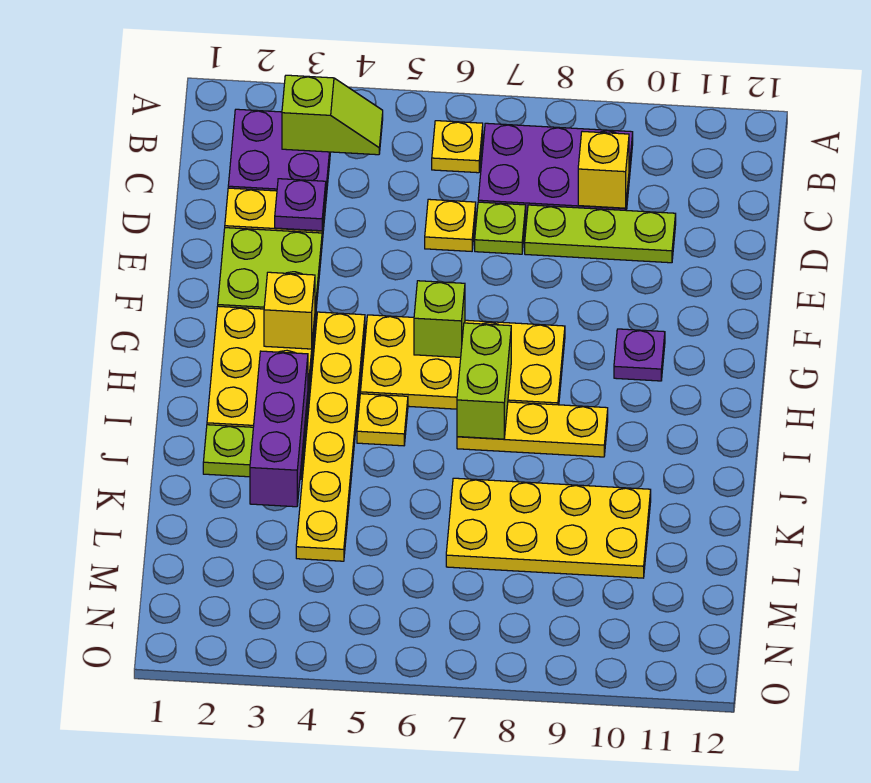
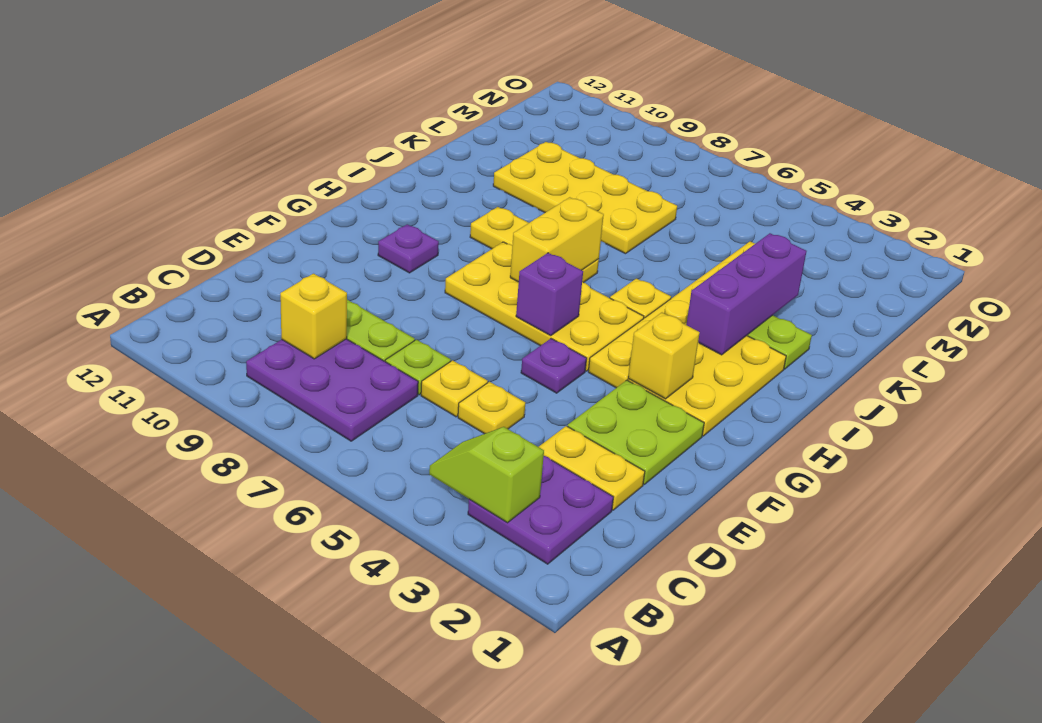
yellow plate B6 level 1 -> yellow plate D5 level 1
purple plate D3 level 2 -> purple plate F5 level 1
lime brick G6 level 2 -> purple brick G6 level 2
lime brick H7:I7 level 2 -> yellow brick H7:I7 level 2

